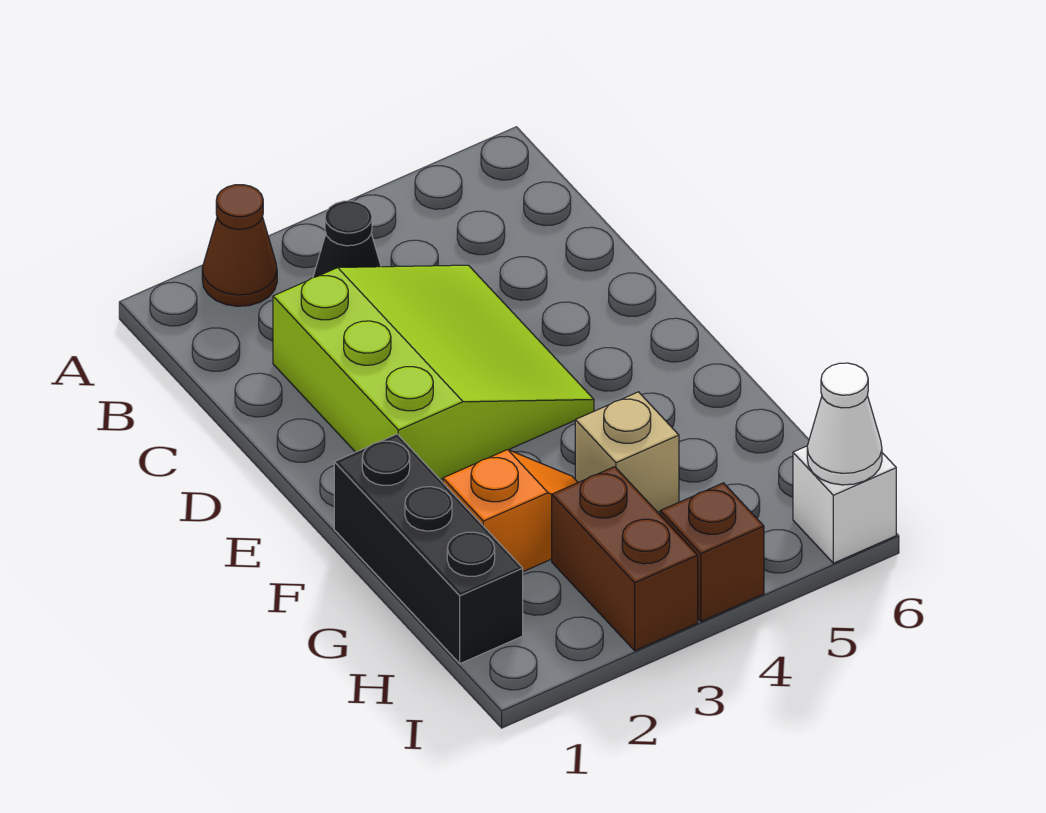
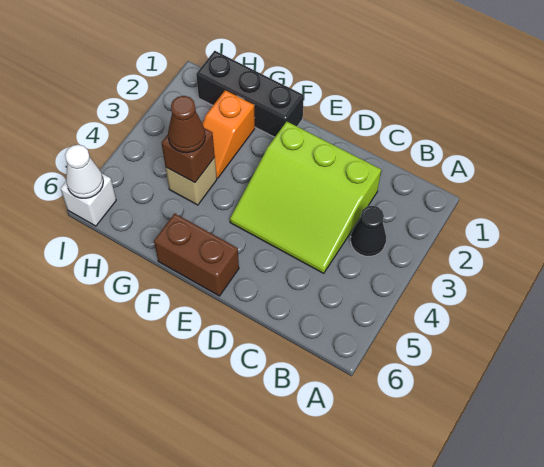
brown cone A2 level 1 -> brown cone G4 level 3
brown brick H3:I3 level 1 -> brown brick E6:F6 level 1
brown brick I4 level 1 -> brown brick G4 level 2

